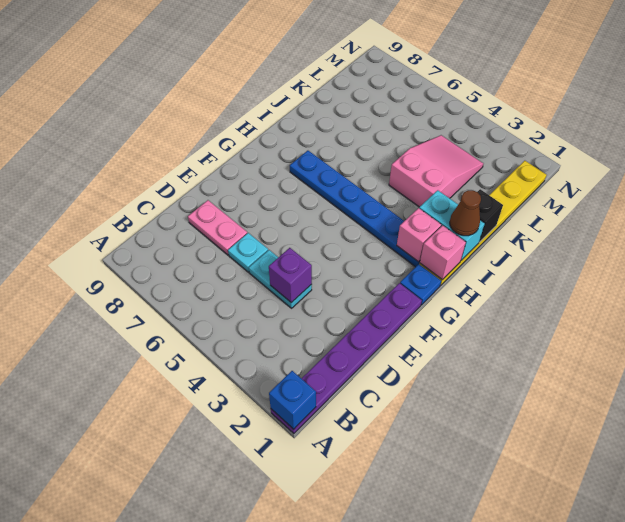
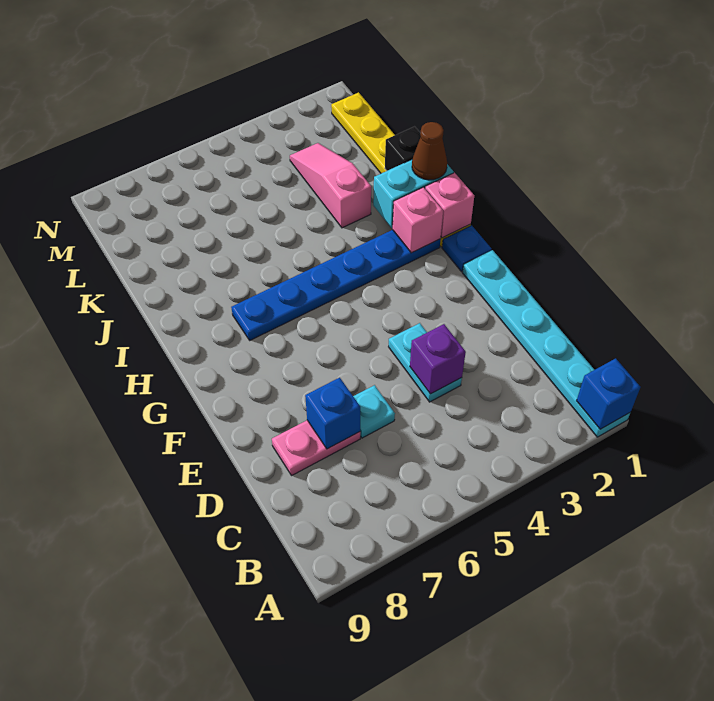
purple plate A1:F1 level 1 -> cyan plate A1:F1 level 1
cyan plate D4:D5 level 1 -> cyan plate D4:E4 level 1
none -> blue brick D7 level 2
pink slope J3:L4 level 1 top J -> pink slope J3:L3 level 1 top J

